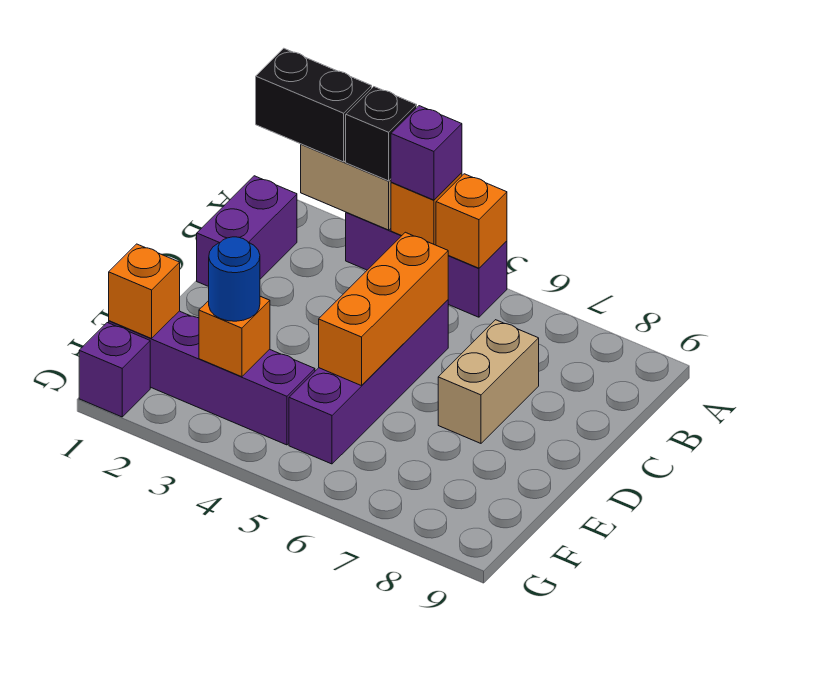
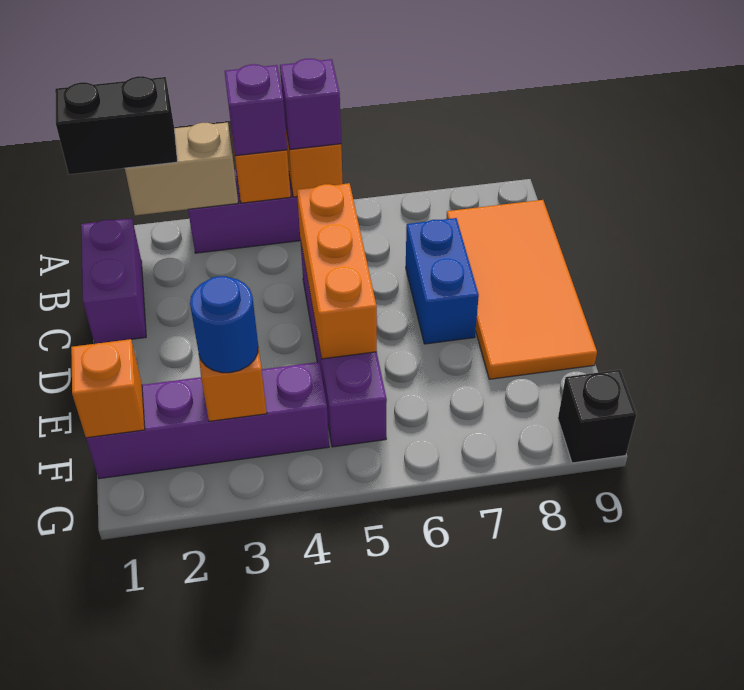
black brick A3 level 3 -> black brick G9 level 1
none -> orange tile B8:E9 level 1
tan brick C7:D7 level 1 -> blue brick C7:D7 level 1
purple brick G1 level 1 -> purple brick A5 level 3

